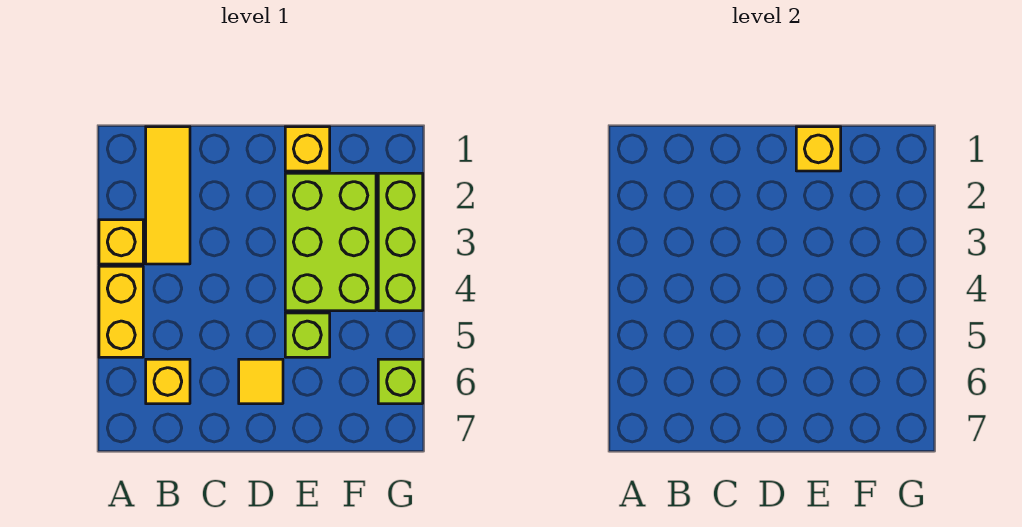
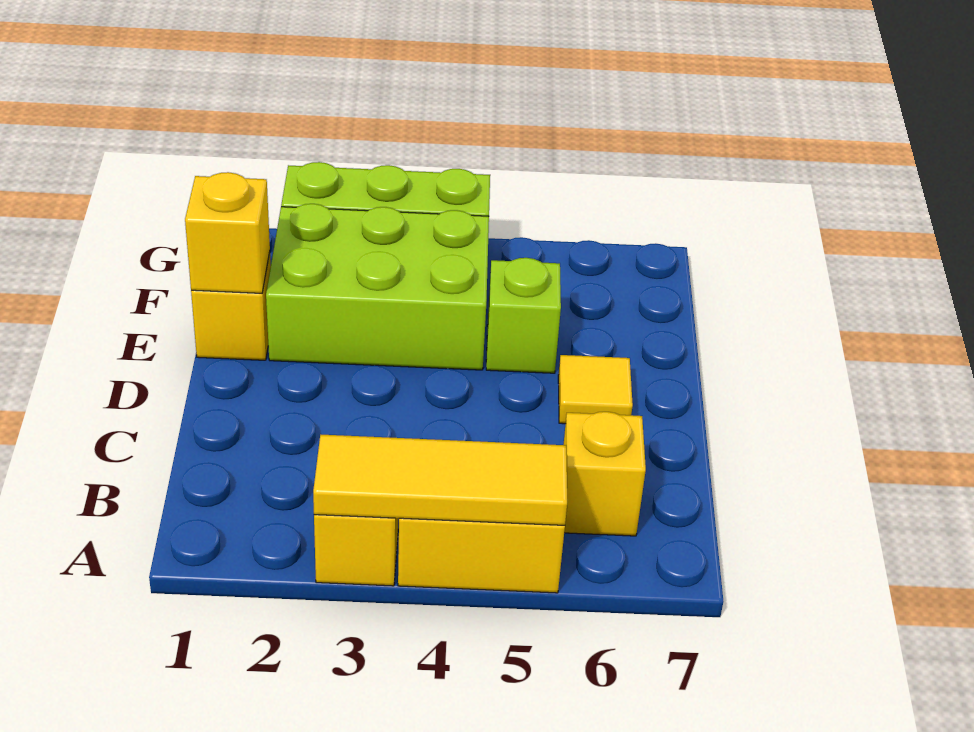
yellow tile B1:B3 level 1 -> yellow tile A3:A5 level 2
lime brick G6 level 1 -> none

